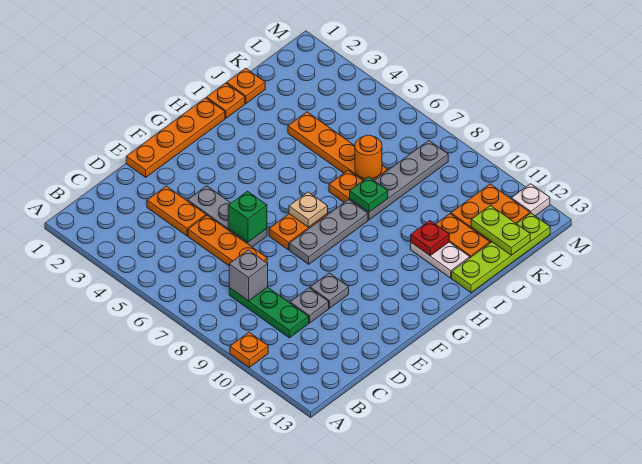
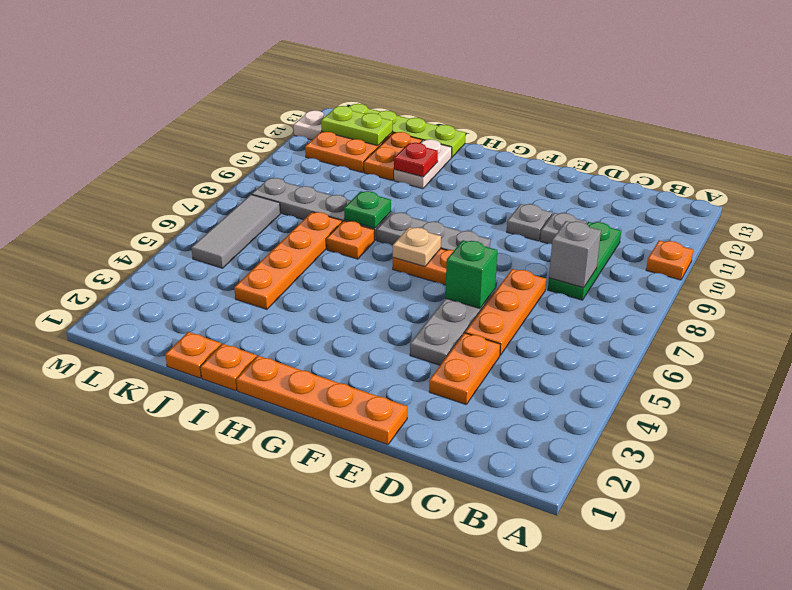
orange round brick J7 level 2 -> none
lime plate K12:K13 level 2 -> lime plate K12:L12 level 2
none -> grey tile L5:L7 level 1

